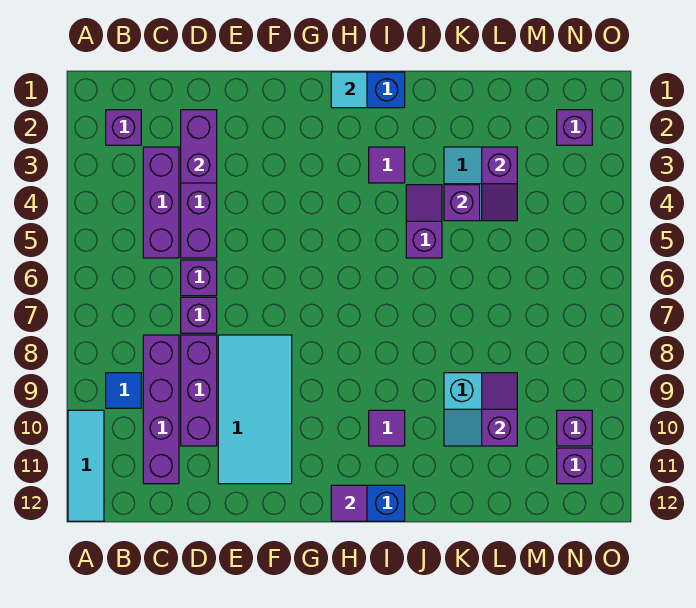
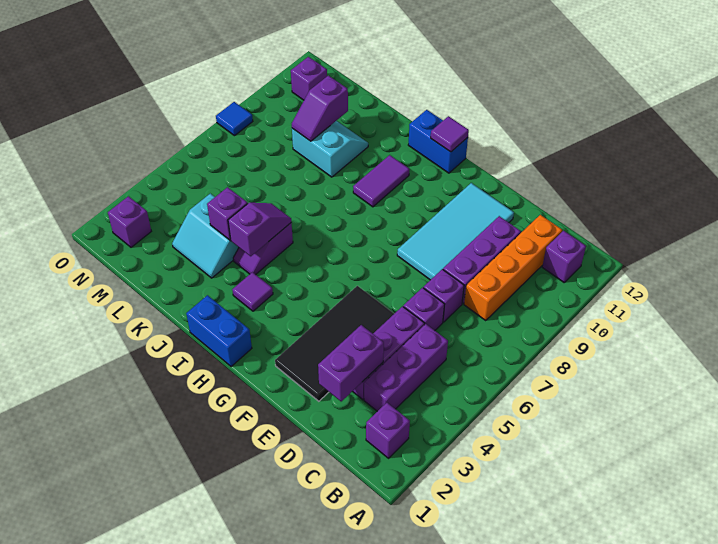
cyan tile A10:A12 level 1 -> none
blue tile B9 level 1 -> blue tile O8 level 1
purple brick C8:C11 level 1 -> orange brick C8:C11 level 1
none -> black tile E2:F5 level 1
cyan tile H1 level 2 -> none
purple tile I10 level 1 -> purple tile I9:I10 level 1
purple slope L3:L4 level 2 top 3 -> purple slope J4:J5 level 2 top 4
purple brick N10 level 1 -> purple brick B11 level 1

